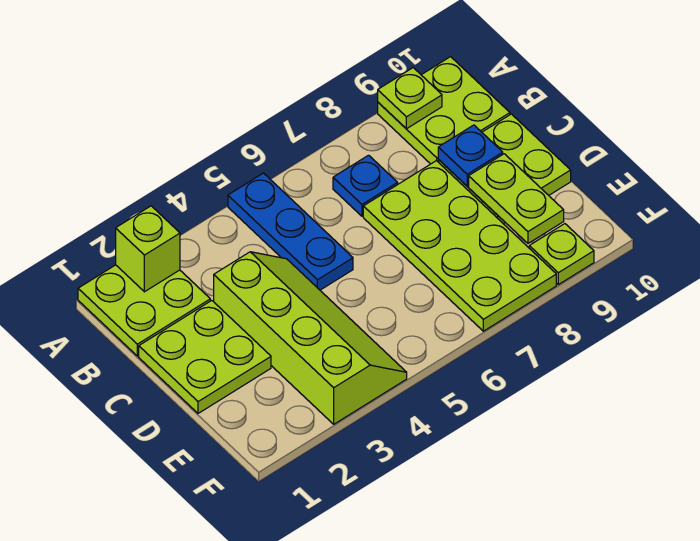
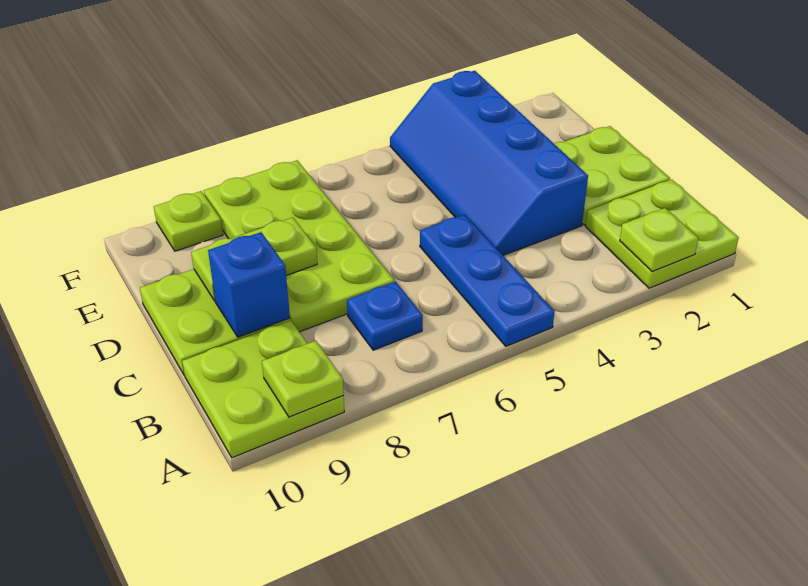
lime brick A2 level 2 -> lime plate A2 level 2
lime slope C3:F4 level 1 top 3 -> blue slope C3:F4 level 1 top 3
blue plate C9 level 2 -> blue brick C9 level 2
lime plate D9:E9 level 2 -> lime plate D8:D9 level 2

